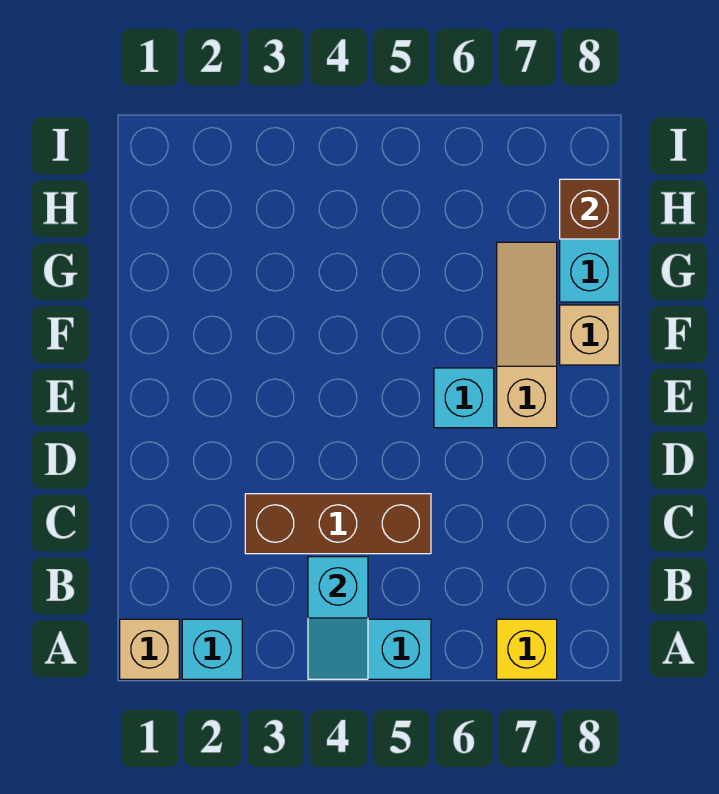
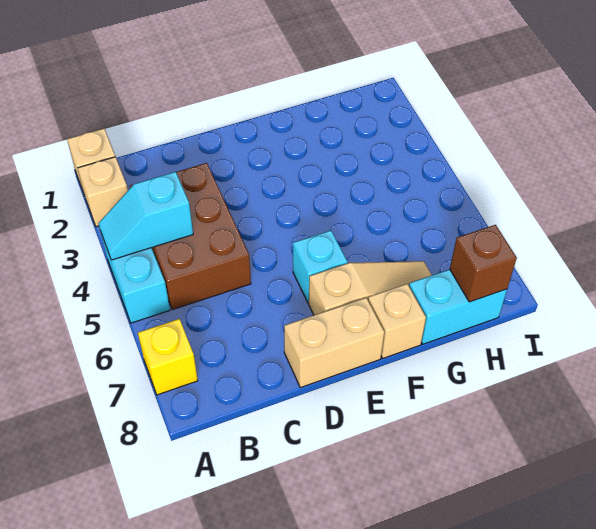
cyan brick A2 level 1 -> tan brick A2 level 1
brown brick C3:C5 level 1 -> brown brick B3:C5 level 1
none -> tan brick D8:E8 level 1

